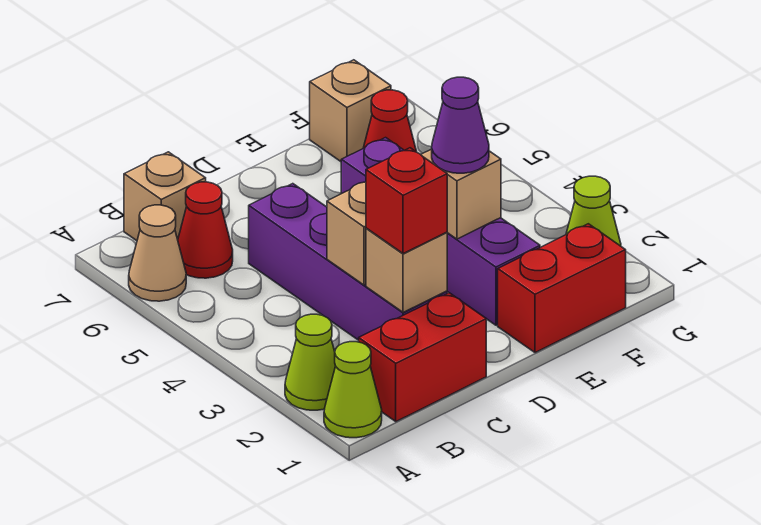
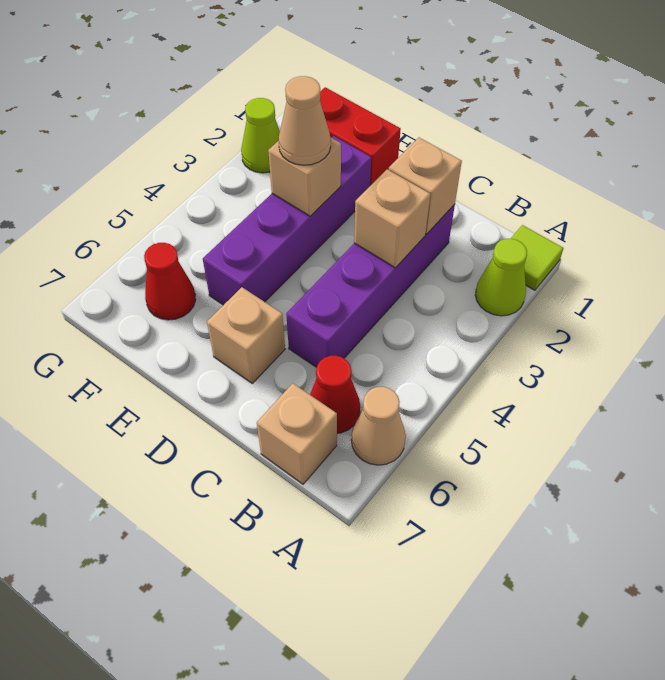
lime cone A1 level 1 -> lime tile A1 level 1
red brick B1:C1 level 1 -> none
red brick C2 level 3 -> none
purple cone E3 level 3 -> tan cone E3 level 3
tan brick F7 level 1 -> tan brick D6 level 1

